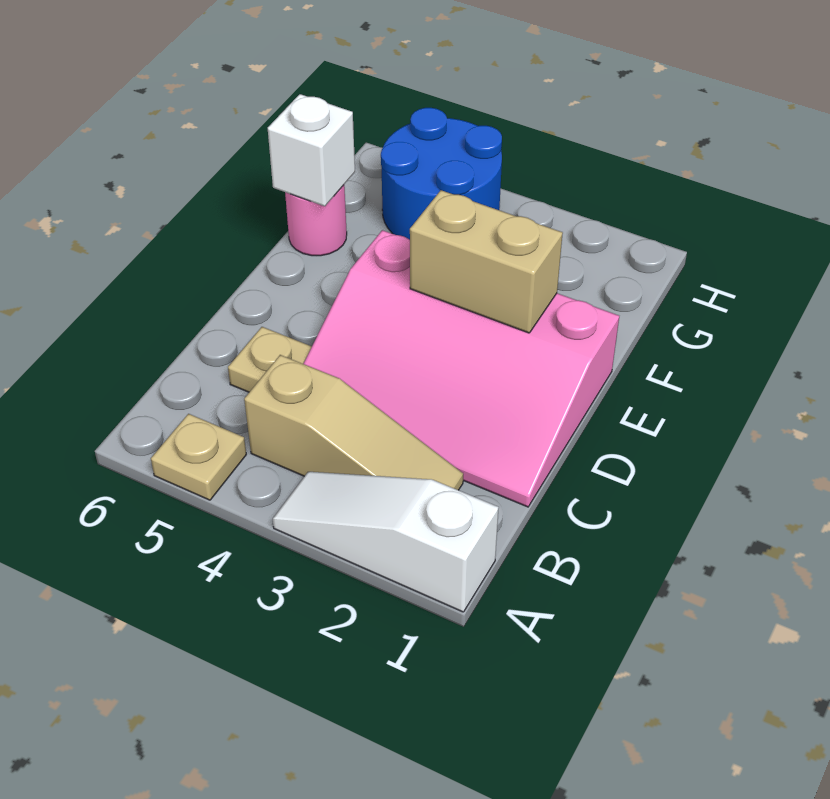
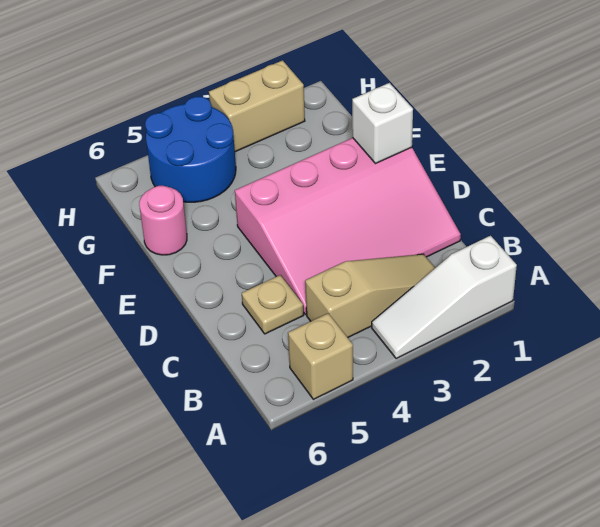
tan plate A5 level 1 -> tan brick A5 level 1
tan brick E2:E3 level 2 -> tan brick H2:H3 level 1
white brick F6 level 2 -> white brick E1 level 2

